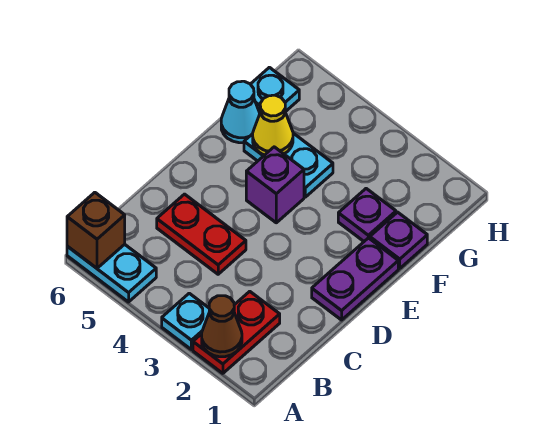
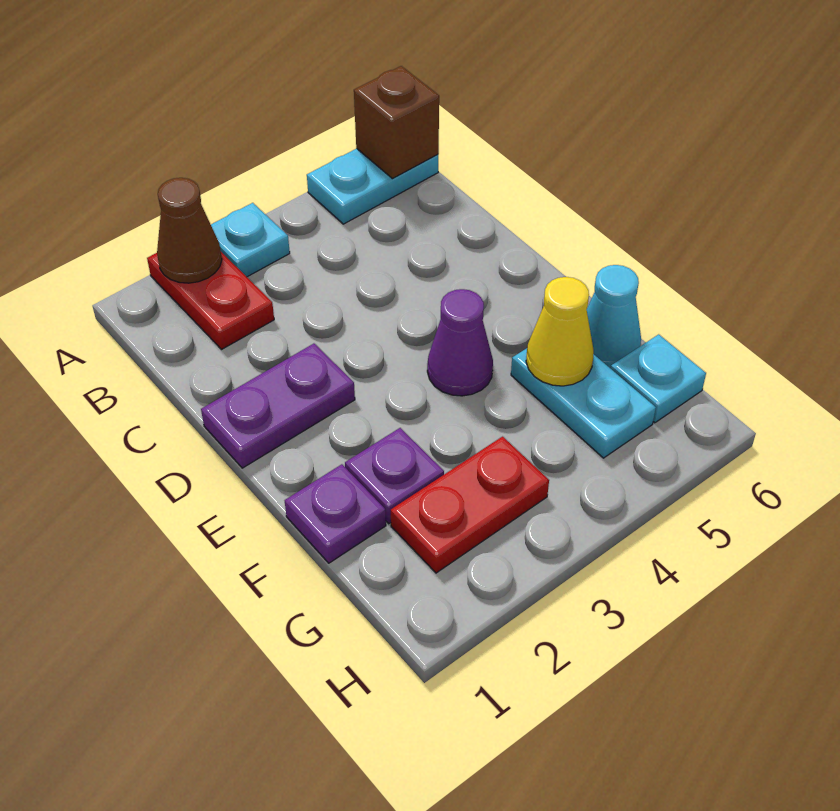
red plate C4:C5 level 1 -> red plate G2:G3 level 1
purple plate D1:E1 level 1 -> purple plate D1:D2 level 1
purple brick E4 level 1 -> purple cone E4 level 1
cyan plate F4:F5 level 1 -> cyan plate F5:G5 level 1

